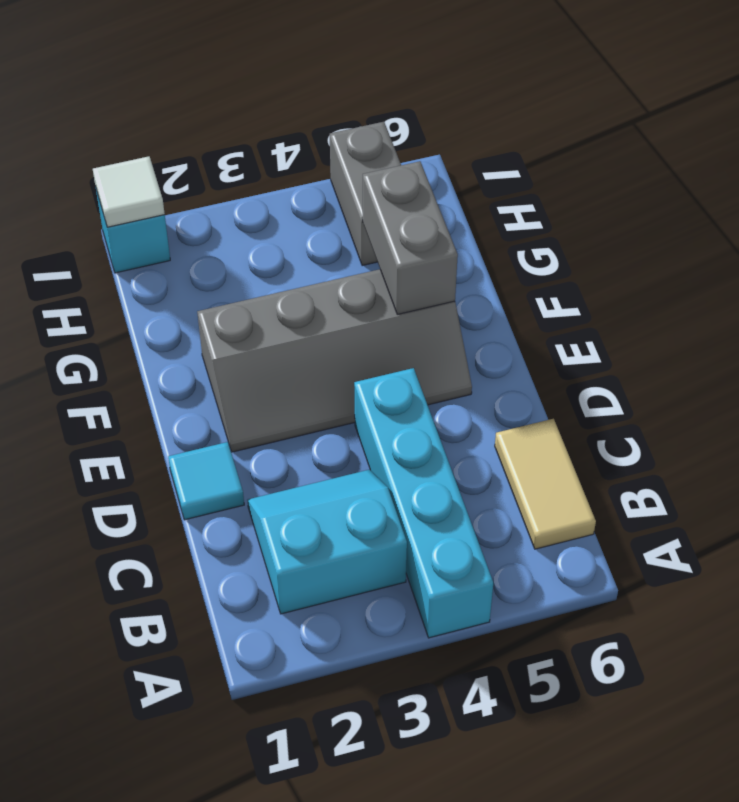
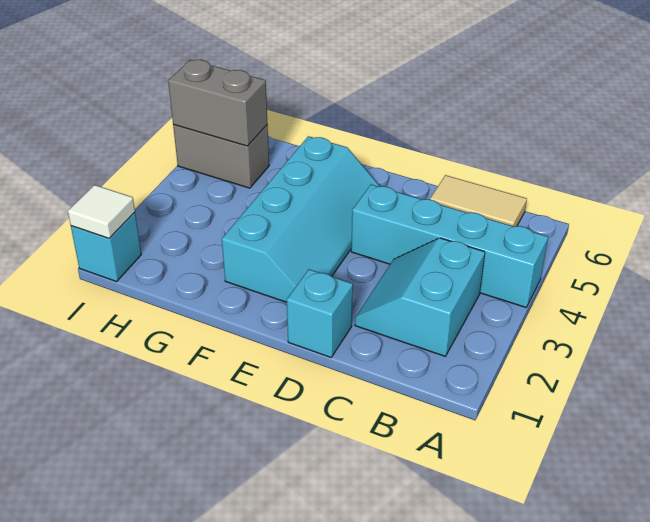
cyan tile D1 level 1 -> cyan brick D1 level 1
grey slope E2:F5 level 1 top F -> cyan slope E2:F5 level 1 top F
grey brick F5:G5 level 2 -> grey brick H5:I5 level 2

